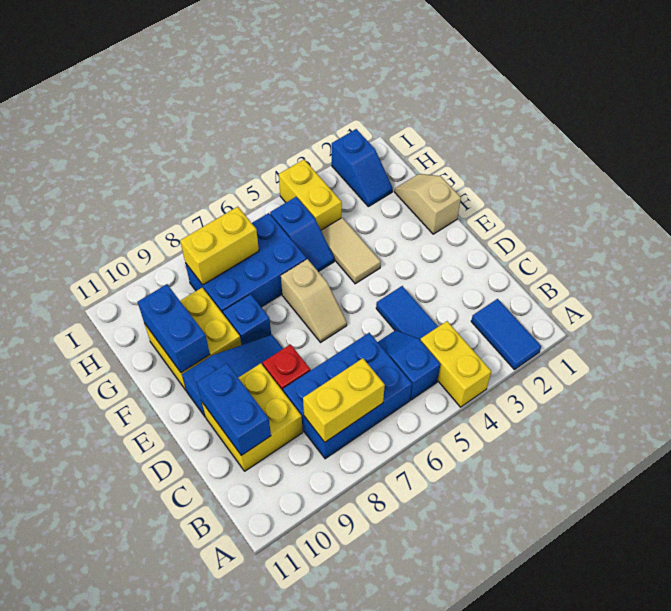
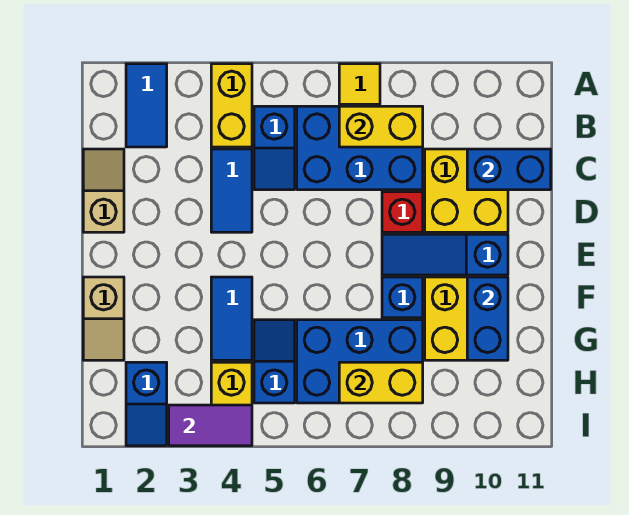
none -> yellow tile A7 level 1
blue brick C10:D10 level 2 -> blue brick C10:C11 level 2
tan slope E6:F6 level 1 top F -> tan slope C1:D1 level 1 top D
tan tile F4:G4 level 1 -> blue tile F4:G4 level 1
blue slope H2:I2 level 1 top I -> blue slope H2:I2 level 1 top H
none -> purple tile I3:I4 level 2

